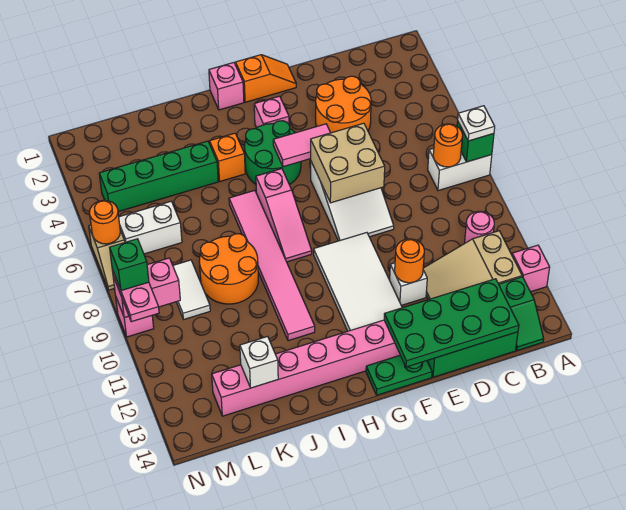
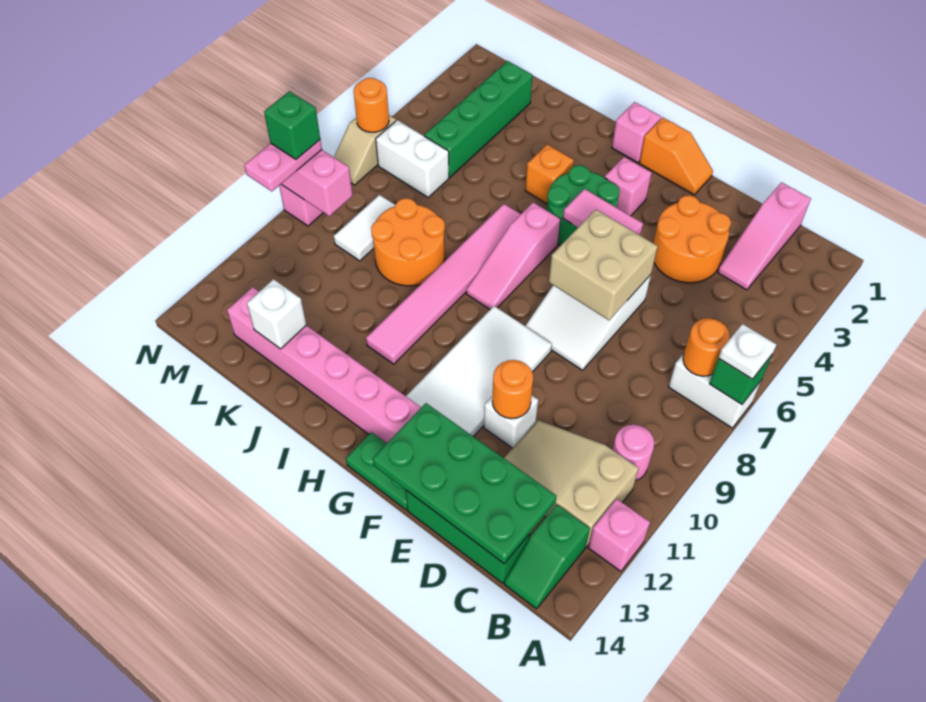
none -> pink slope C1:C3 level 1 top 1
green brick J4:M4 level 1 -> green brick L2:L5 level 1

